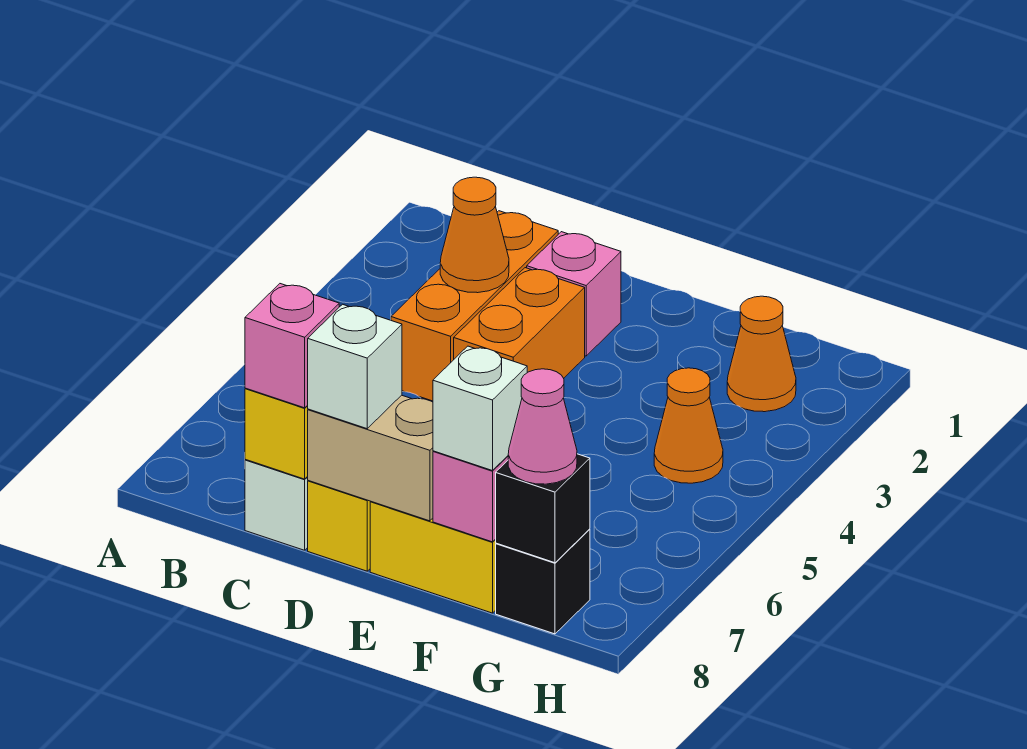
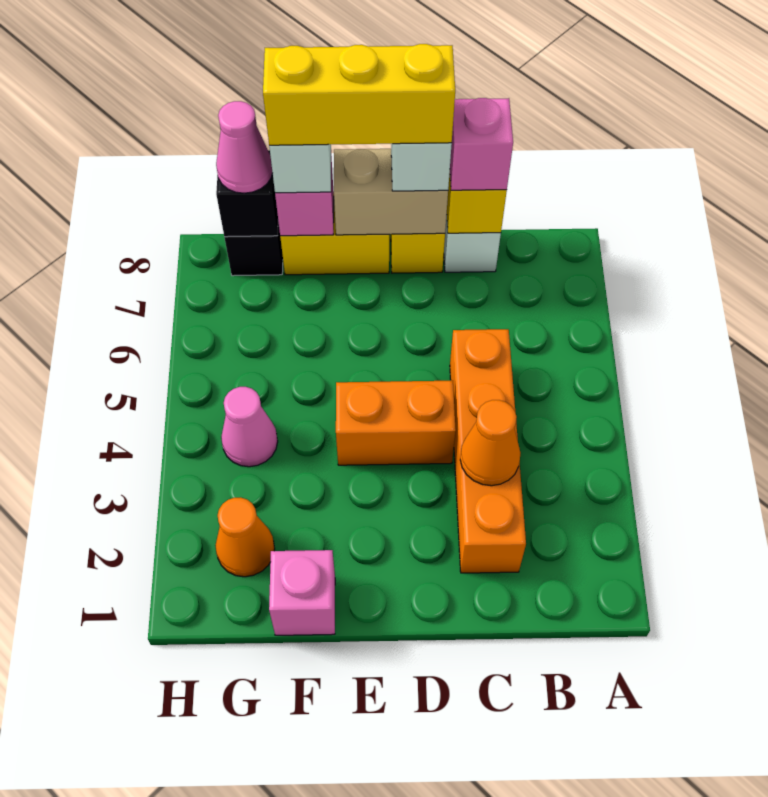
orange brick C2:C4 level 1 -> orange brick C2:C5 level 1
pink brick D2 level 1 -> pink brick F1 level 1
orange brick D3:D4 level 1 -> orange brick D4:E4 level 1
none -> yellow brick D8:F8 level 4
orange cone G4 level 1 -> pink cone G4 level 1

